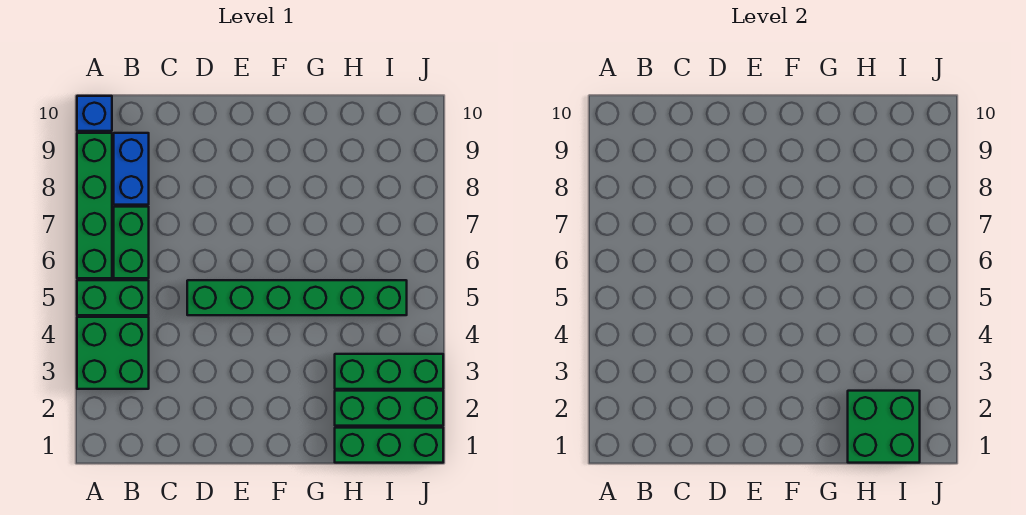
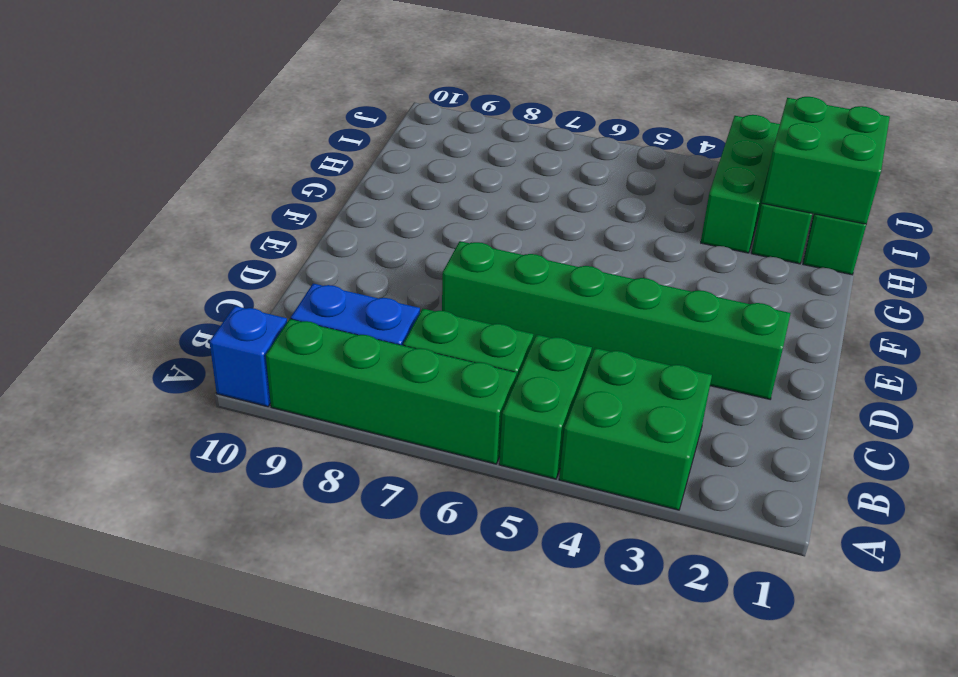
green brick D5:I5 level 1 -> green brick D2:D7 level 1

